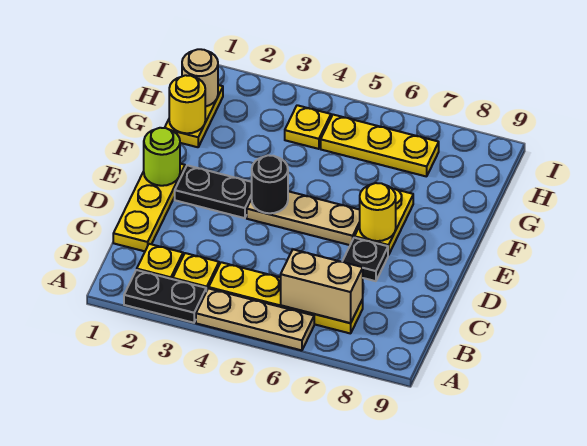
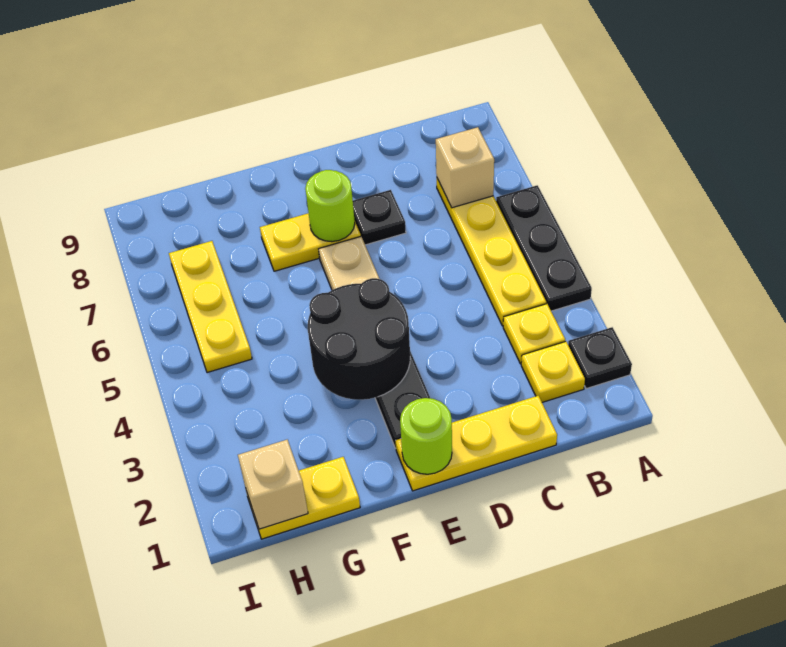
black plate A2:A3 level 1 -> black plate A2 level 1
tan plate A4:A6 level 1 -> black plate A4:A6 level 1
tan brick B6:B7 level 2 -> tan brick B7 level 2
black round brick E4 level 2 -> black round brick E3:F4 level 2
yellow round brick E7 level 2 -> lime round brick E7 level 2
yellow round brick G1 level 2 -> none
tan round brick H1 level 2 -> tan brick H1 level 2
yellow plate H4 level 1 -> none

